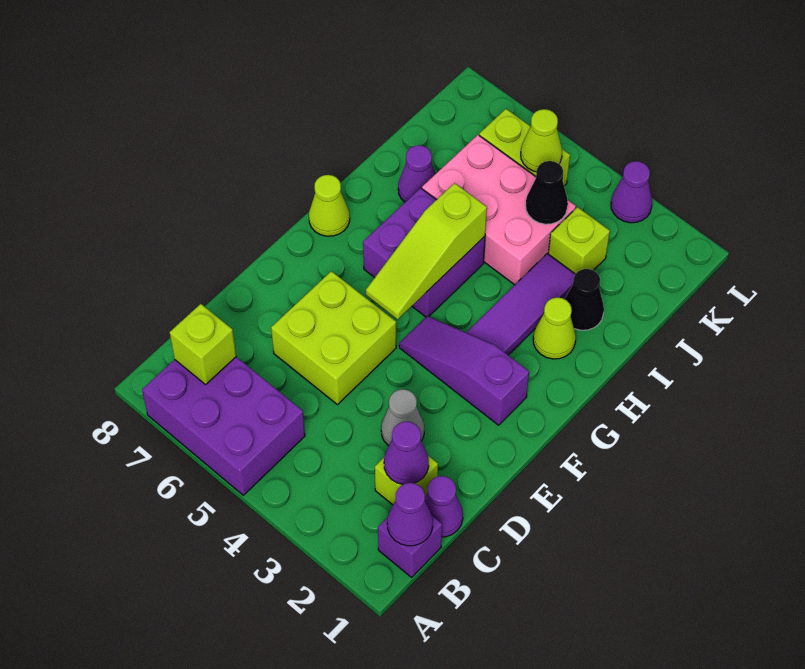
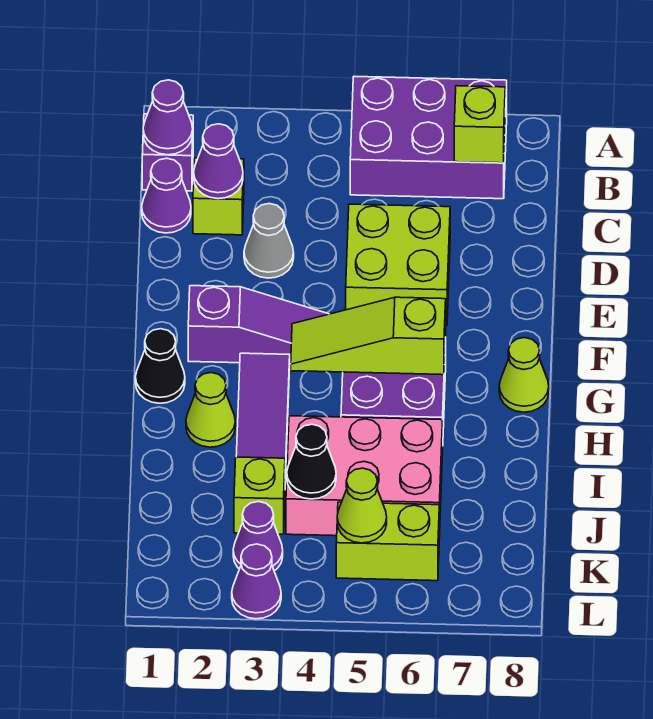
lime slope F5:H5 level 2 top H -> lime slope G4:G6 level 2 top 6
black cone I2 level 1 -> black cone G1 level 1
purple cone I7 level 1 -> purple cone K3 level 1

